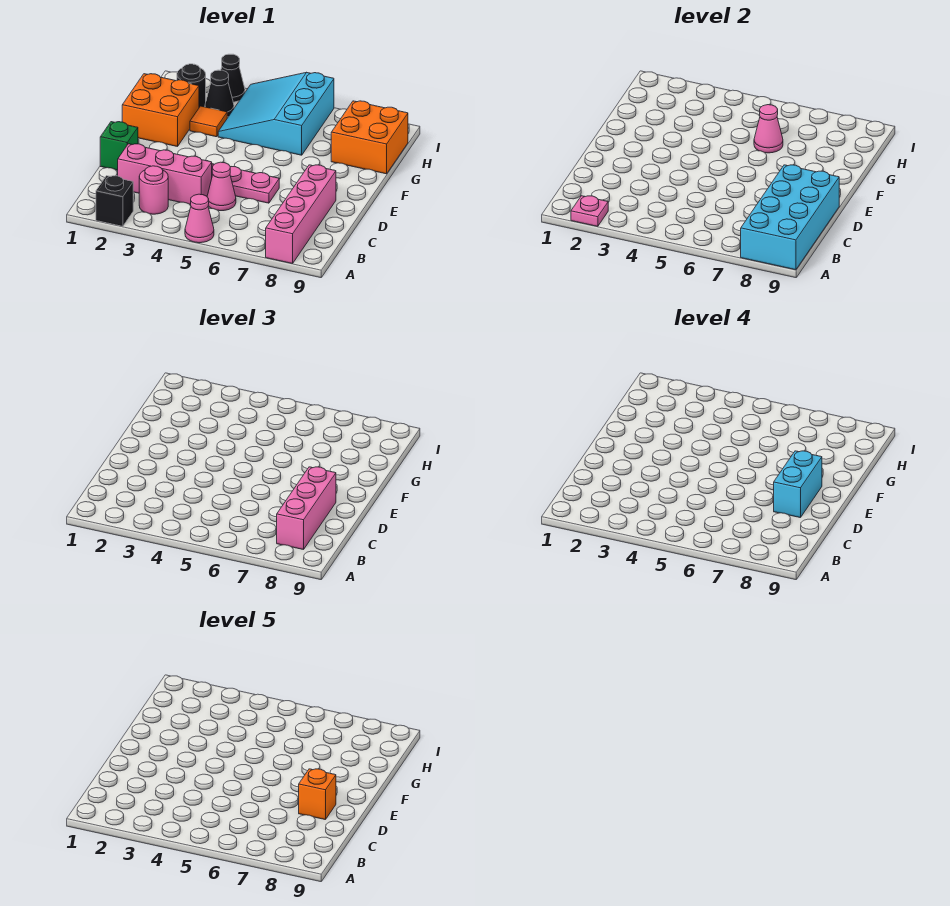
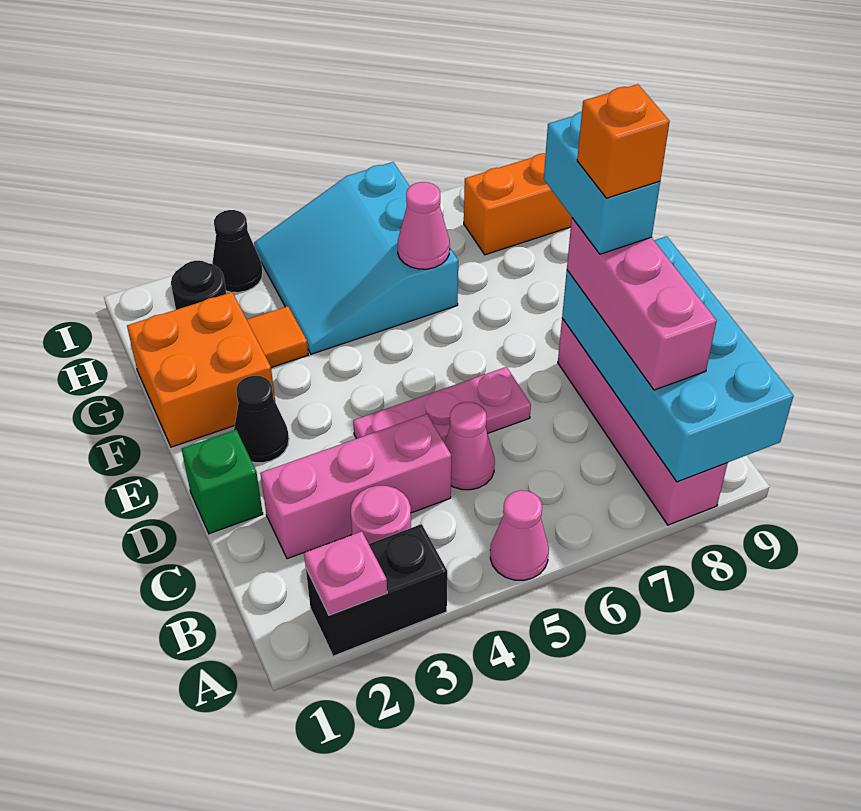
black brick A2 level 1 -> black brick A2:A3 level 1
orange brick G8:H9 level 1 -> orange brick H8:H9 level 1
black cone H3 level 1 -> black cone E2 level 1

